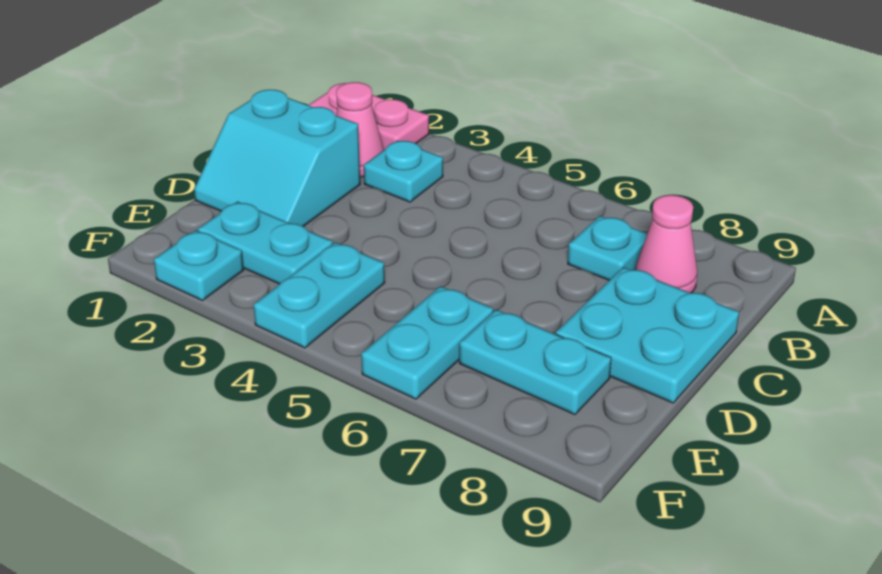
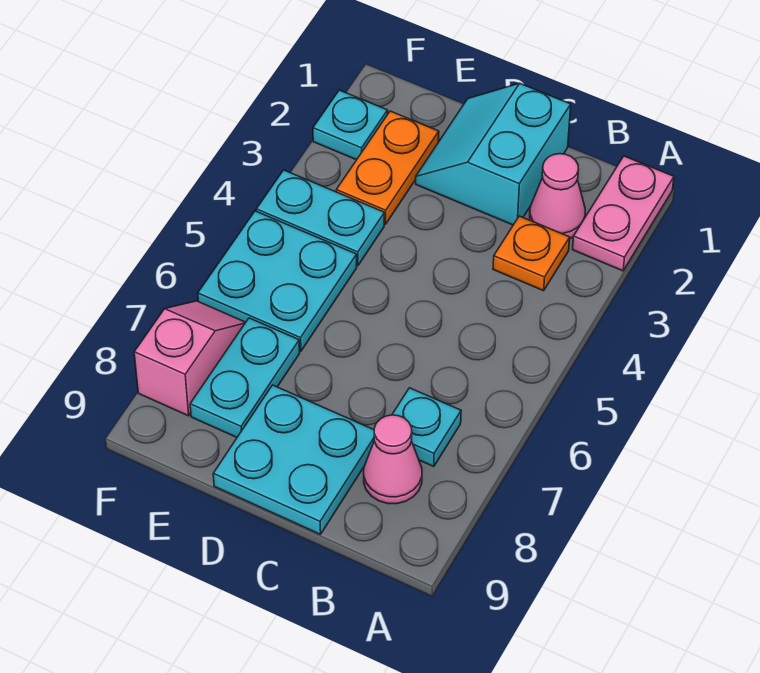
cyan plate B3 level 1 -> orange plate B3 level 1
cyan plate E2:E3 level 1 -> orange plate E2:E3 level 1
cyan plate E6:F6 level 1 -> cyan plate E5:F6 level 1
none -> pink slope F7:F8 level 1 top 8

